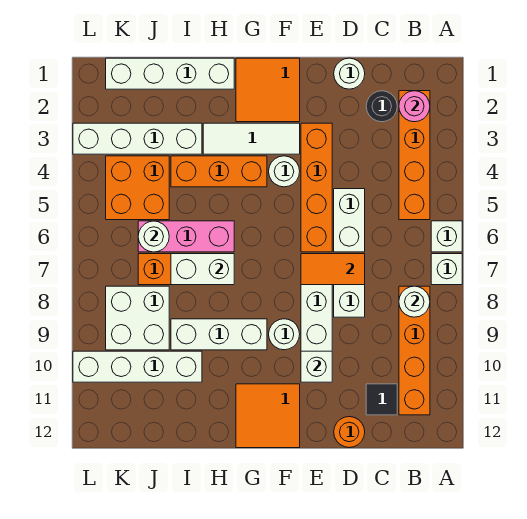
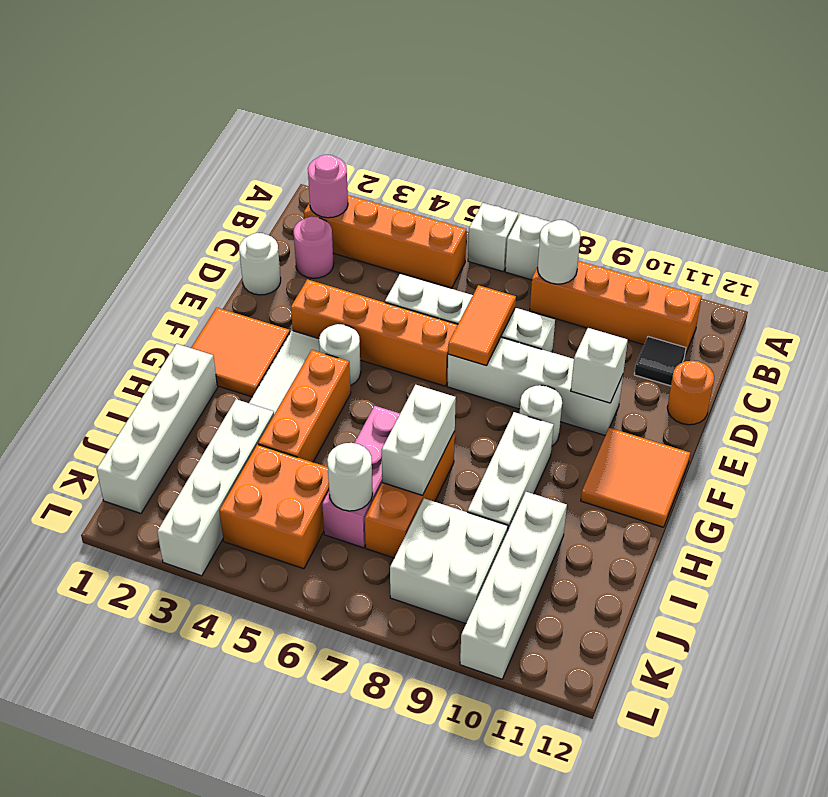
black round brick C2 level 1 -> pink round brick C2 level 1

